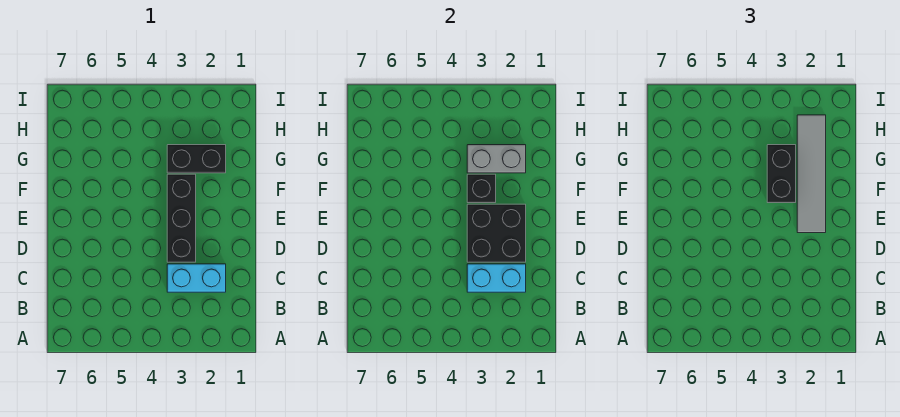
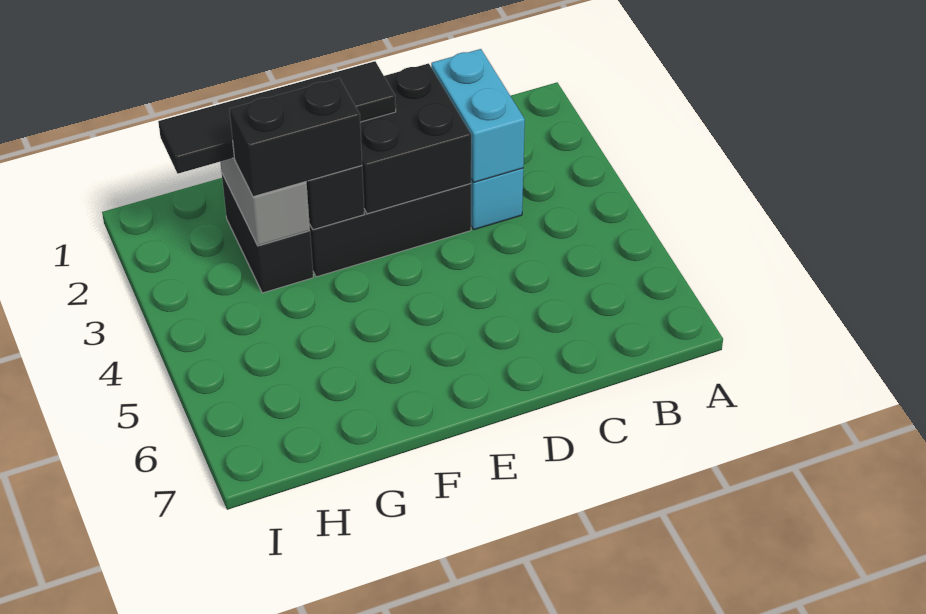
grey tile E2:H2 level 3 -> black tile E2:H2 level 3

